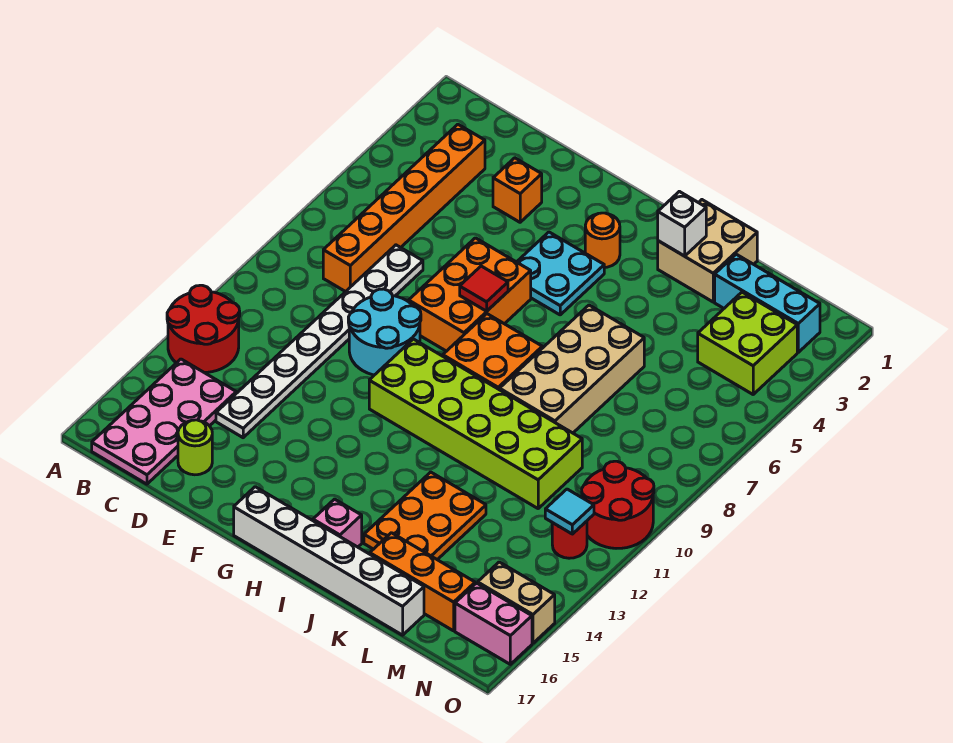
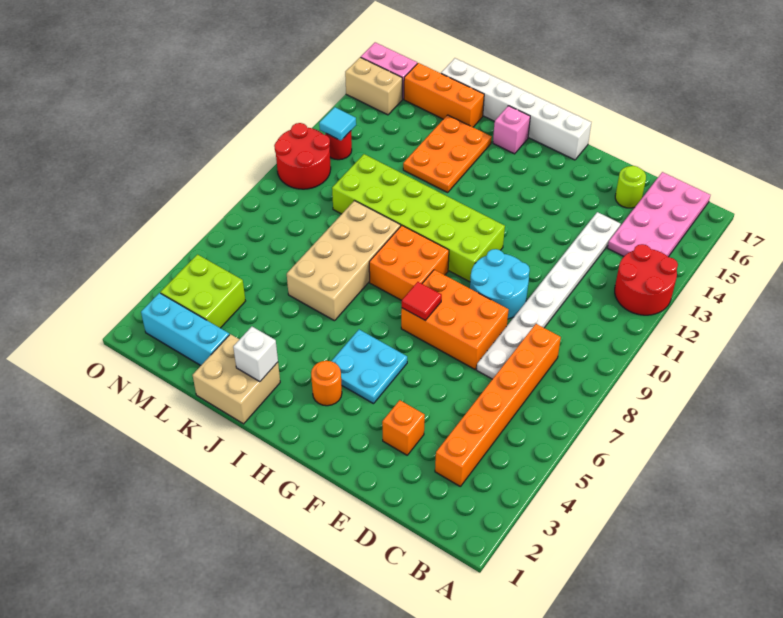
orange brick F6:G8 level 1 -> orange brick E7:G8 level 1

